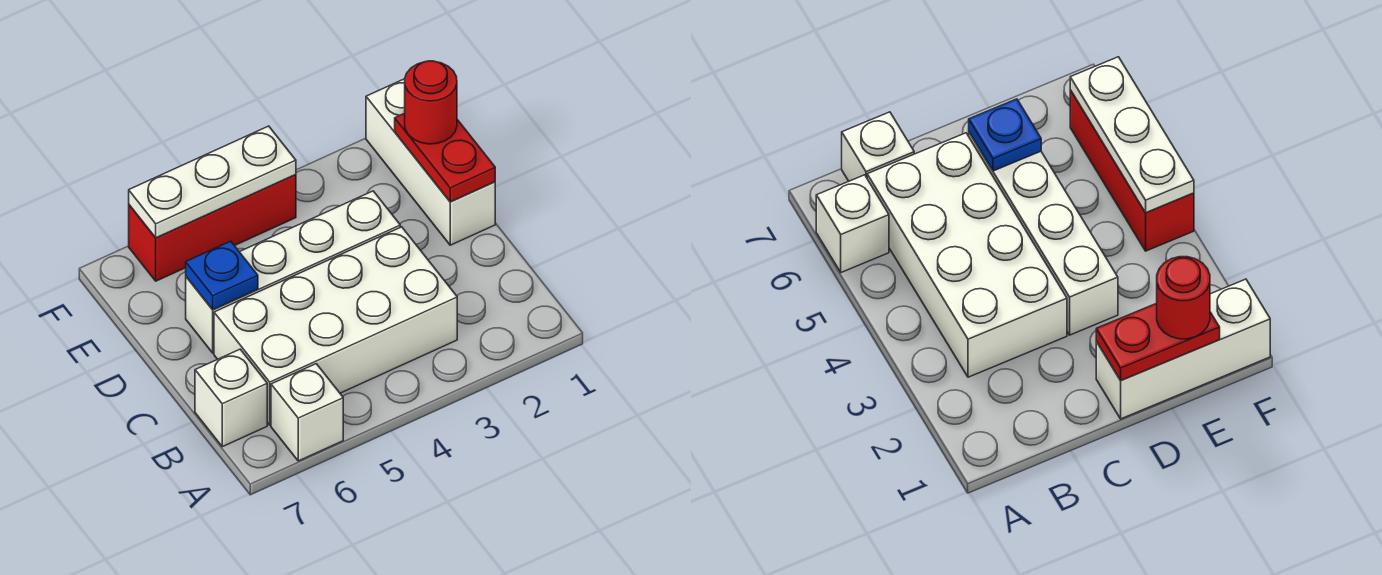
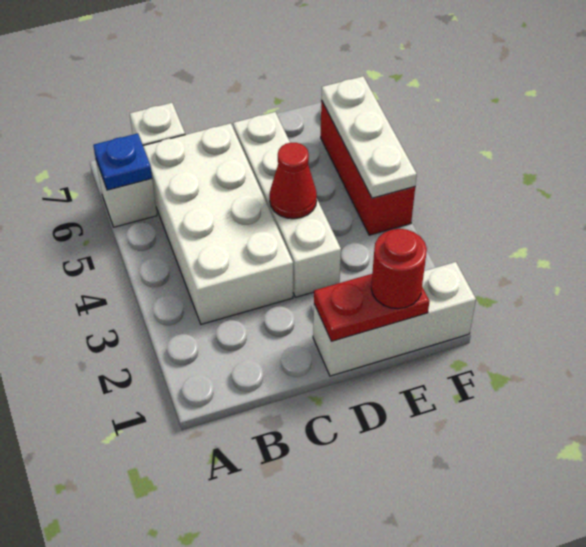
none -> red cone D4 level 2
blue plate D6 level 2 -> blue plate A6 level 2

